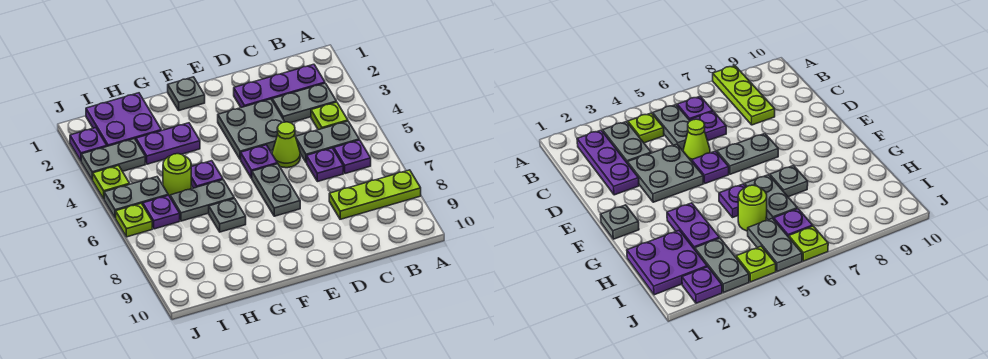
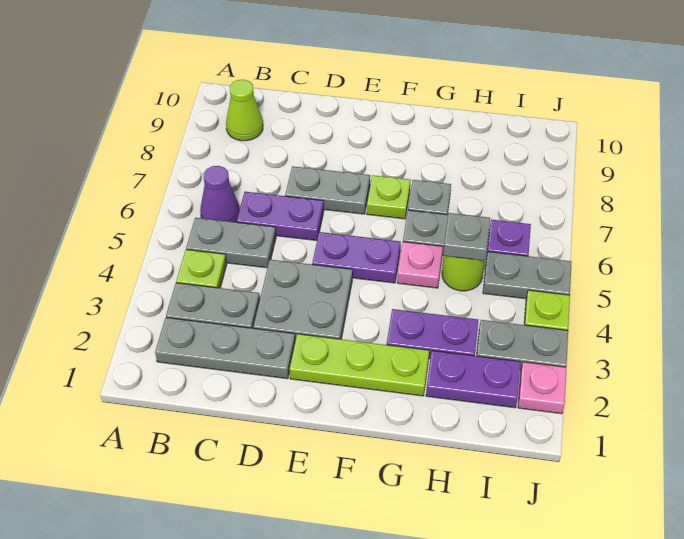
lime plate A8:C8 level 1 -> lime plate E2:G2 level 1
purple plate B2:D2 level 1 -> grey plate B2:D2 level 1
purple plate B6 level 1 -> purple cone B6 level 1
purple plate C6 level 1 -> purple plate C6:D6 level 1
lime cone D5 level 1 -> lime cone B9 level 1
purple plate E5 level 1 -> purple plate E5:F5 level 1
grey plate E6:E7 level 1 -> grey plate D7:E7 level 1
grey plate F1 level 1 -> grey plate H5 level 2
purple plate G5 level 1 -> pink plate G5 level 1
purple plate H1:I2 level 1 -> purple plate H2:I2 level 1
purple plate J2 level 1 -> pink plate J2 level 1
lime plate J6 level 1 -> lime plate F7 level 1

